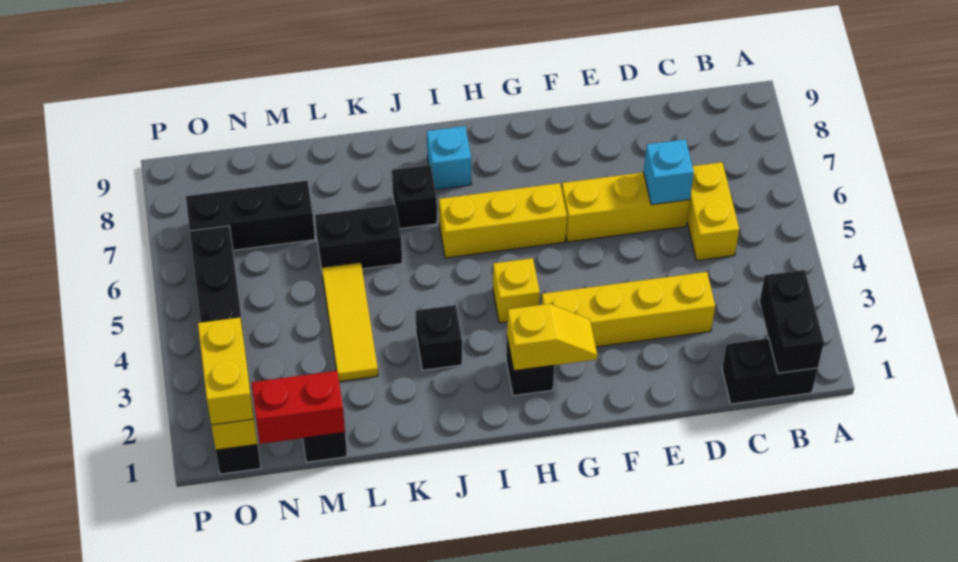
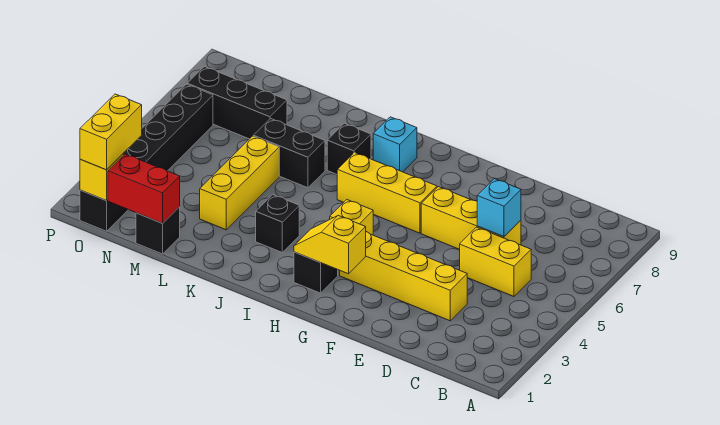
black brick B1:C1 level 1 -> none
black brick B1:B2 level 2 -> none
yellow brick C5:C6 level 1 -> yellow brick C5:D5 level 1
yellow slope G2:H2 level 2 top H -> yellow slope G2:H2 level 2 top G
yellow tile L3:L5 level 1 -> yellow brick L3:L5 level 1

